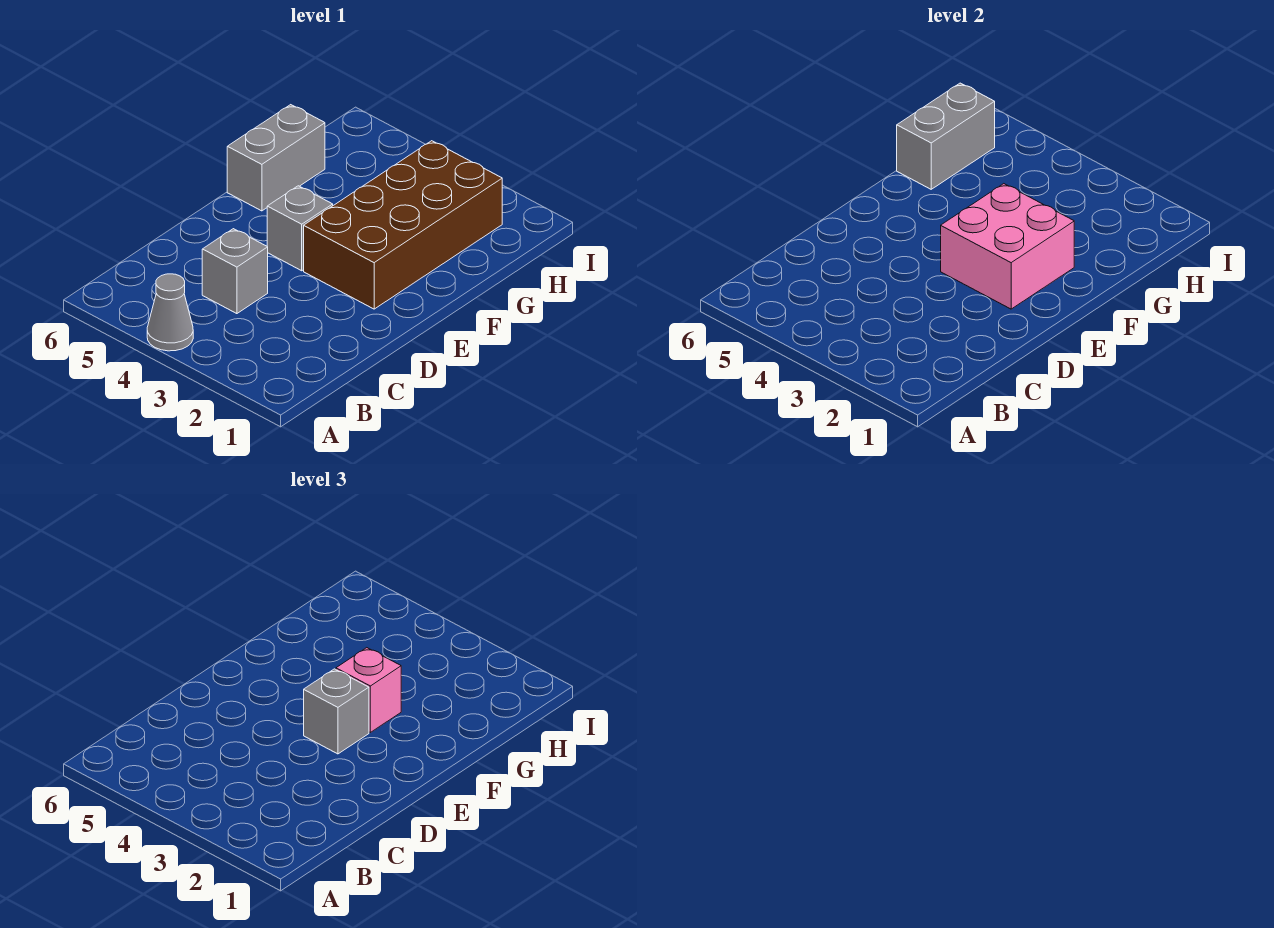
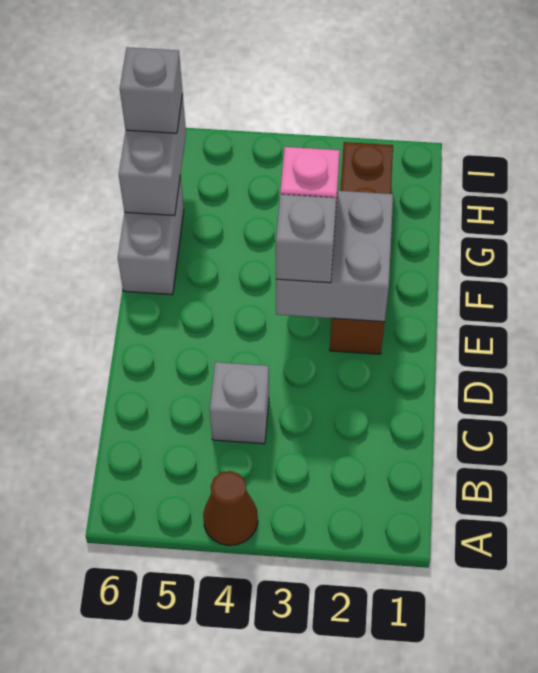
grey cone A4 level 1 -> brown cone A4 level 1
brown brick E2:H3 level 1 -> brown brick E2:H2 level 1
pink brick E2:F3 level 2 -> grey brick E2:F3 level 2
grey brick E4 level 1 -> grey brick H6 level 3

